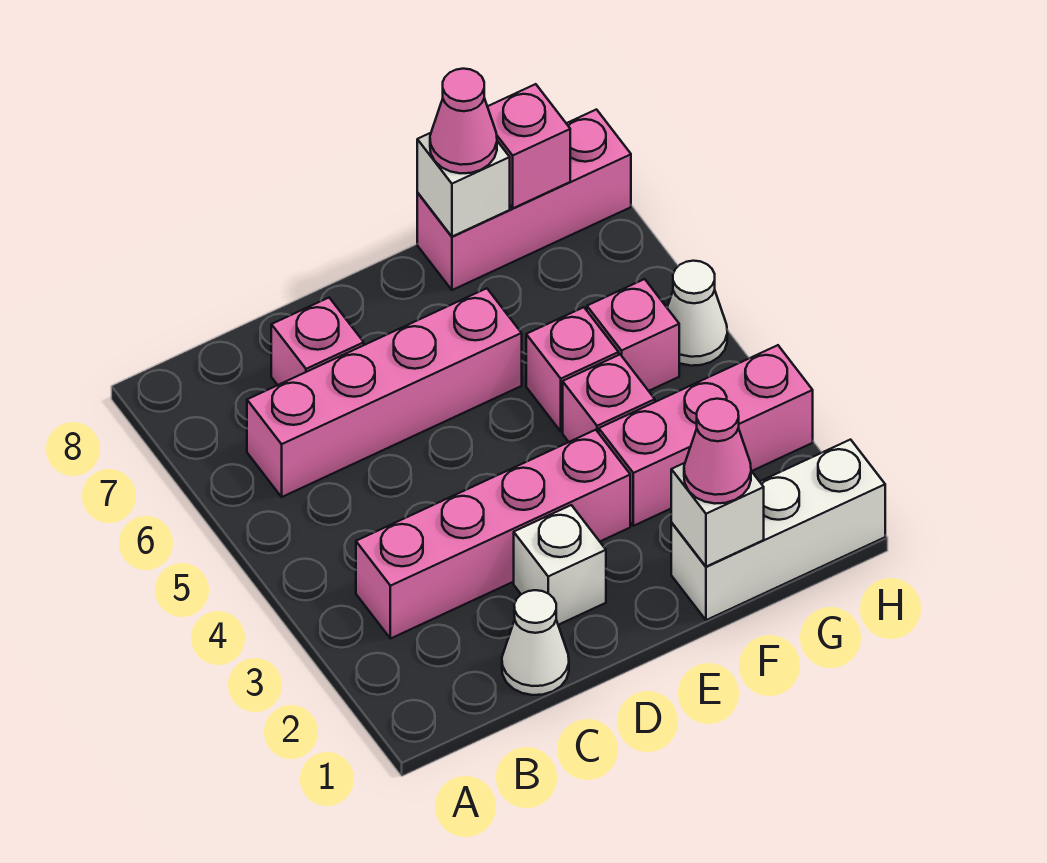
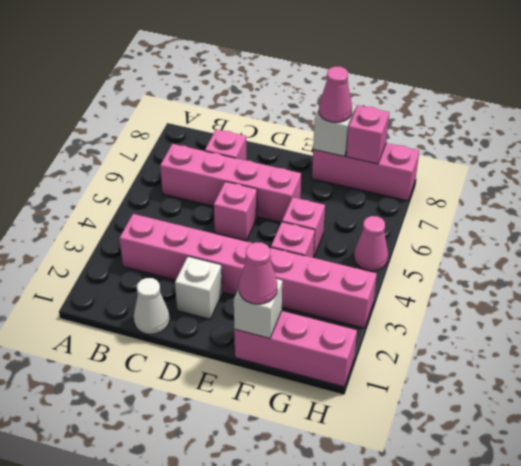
white brick F1:H1 level 1 -> pink brick F1:H1 level 1
pink brick G5 level 1 -> pink brick D5 level 1
white cone H5 level 1 -> pink cone H5 level 1

